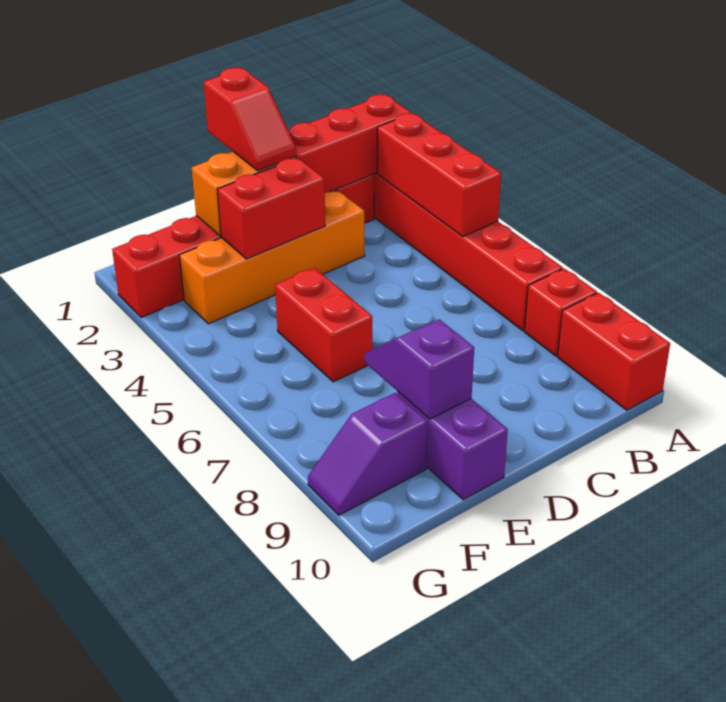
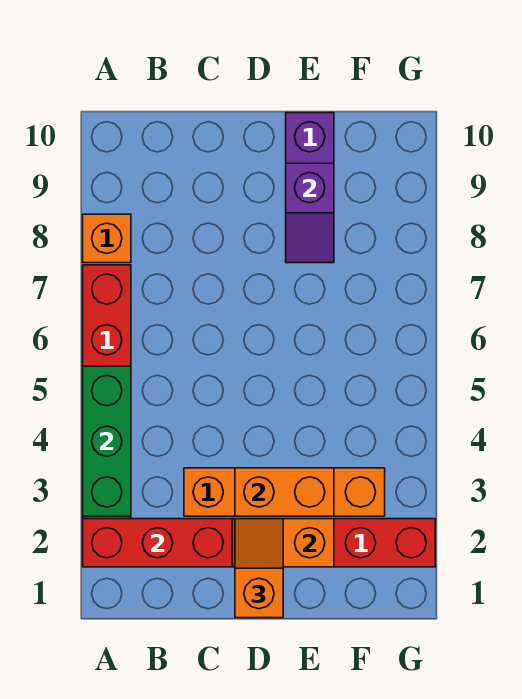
red brick A3:A5 level 2 -> green brick A3:A5 level 2
red brick A8 level 1 -> orange brick A8 level 1
red brick A9:A10 level 1 -> none
red slope D1:D2 level 3 top 1 -> orange slope D1:D2 level 3 top 1
red brick D3:E3 level 2 -> orange brick D3:E3 level 2
red brick E5:E6 level 1 -> none
purple slope F9:G9 level 1 top F -> none

